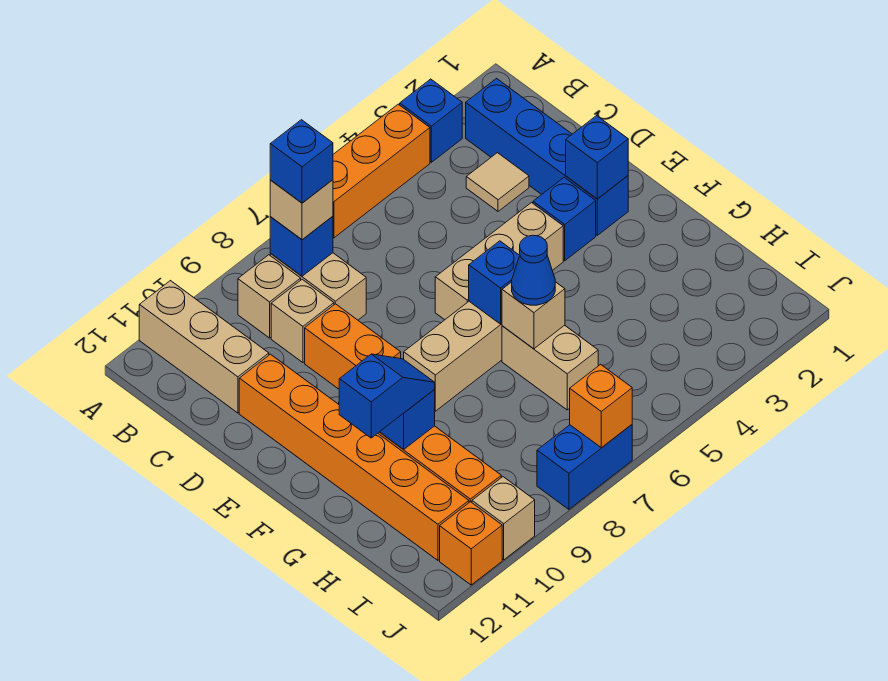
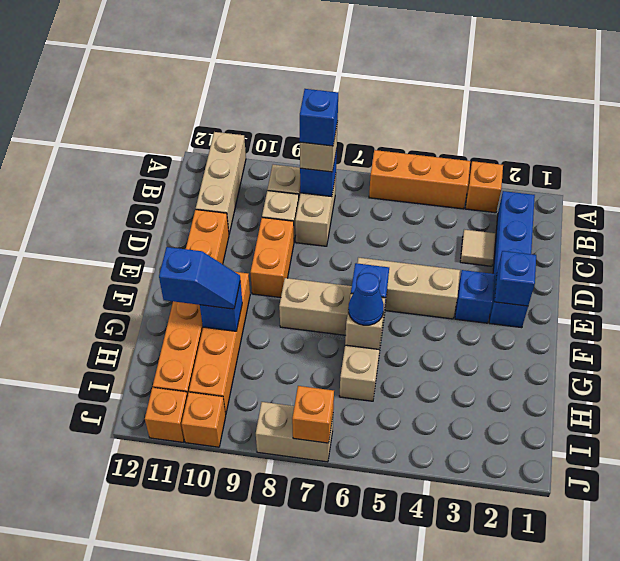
blue brick A3 level 1 -> orange brick A3 level 1
blue brick J7:J8 level 1 -> tan brick J7:J8 level 1
tan brick J10 level 1 -> orange brick J10 level 1

